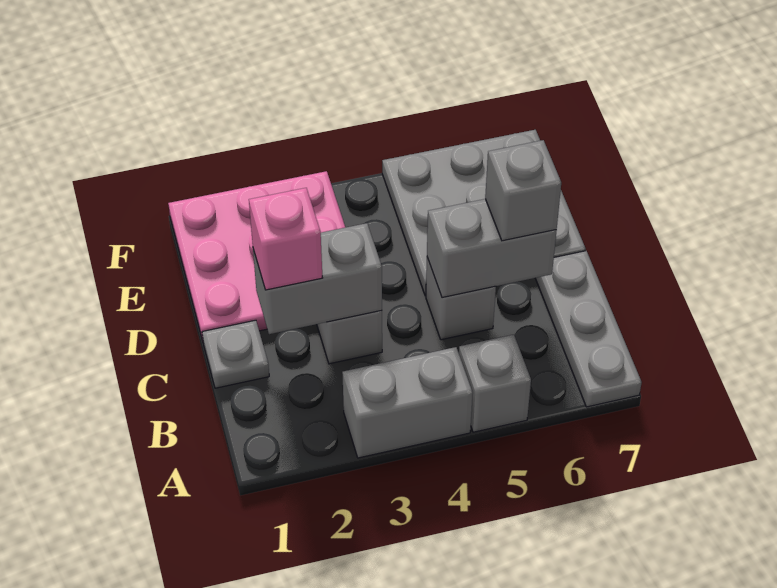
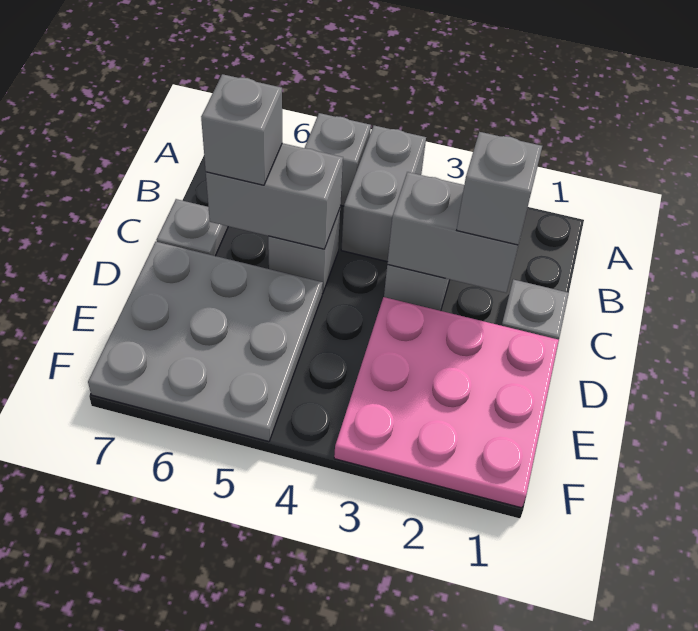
grey brick A3:A4 level 1 -> grey brick A4:B4 level 1
grey plate A7:C7 level 1 -> grey plate C7 level 1
pink brick C2 level 3 -> grey brick C2 level 3

